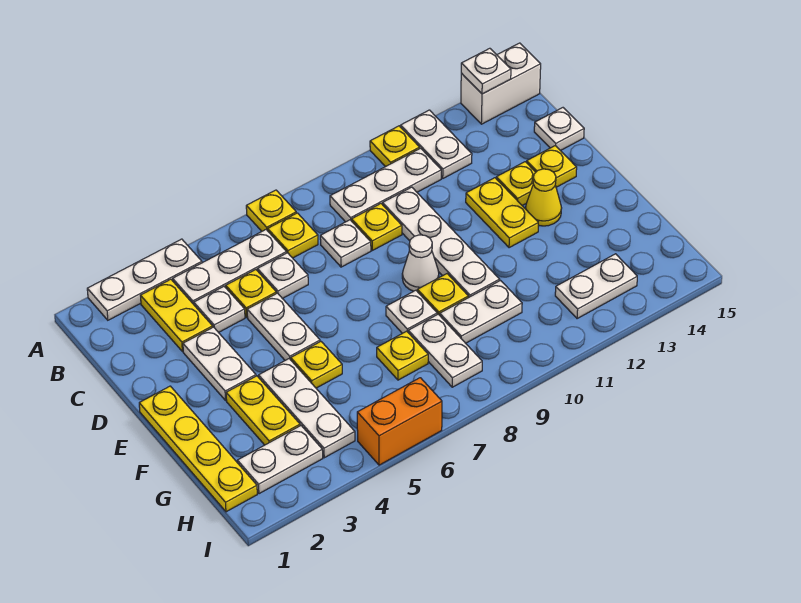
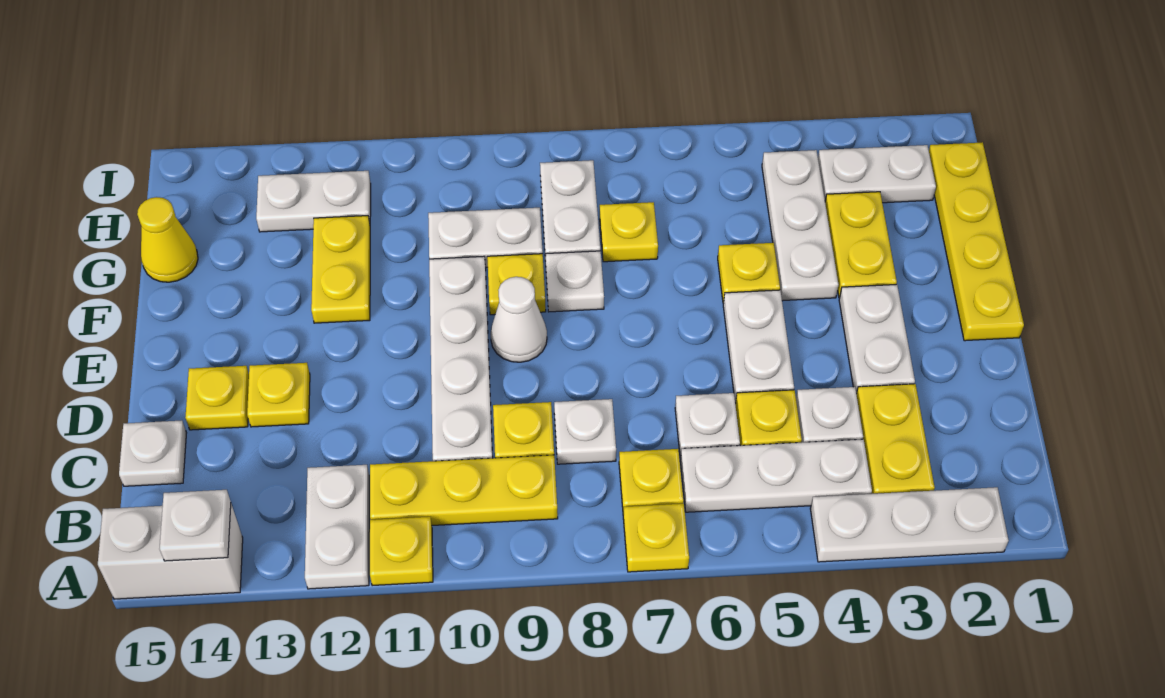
white plate B9:B11 level 1 -> yellow plate B9:B11 level 1
yellow plate D12:E12 level 1 -> yellow plate F12:G12 level 1
yellow cone E13 level 1 -> yellow cone G15 level 1
orange brick I5:I6 level 1 -> none

